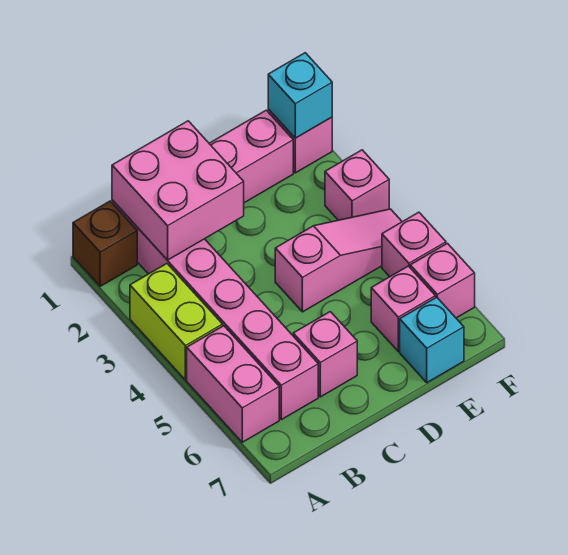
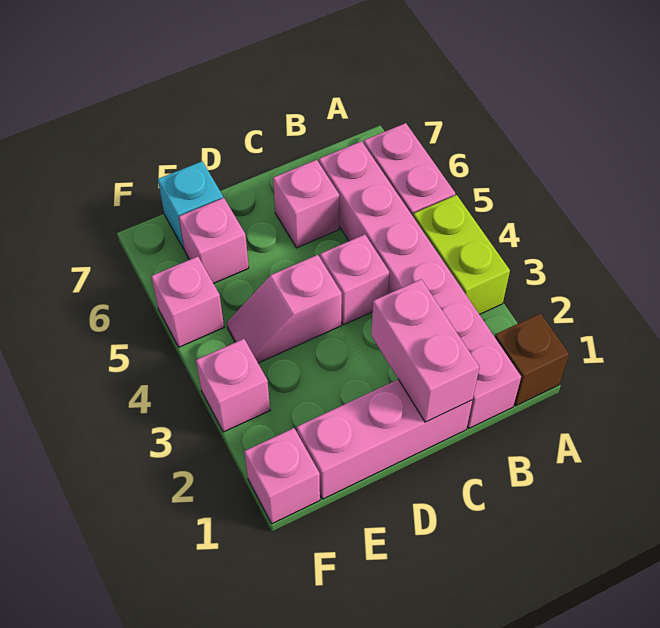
pink brick B1:C2 level 2 -> pink brick C1:C2 level 2
pink slope D4:F4 level 1 top D -> pink slope D4:E4 level 1 top D
cyan brick F1 level 2 -> none
pink brick F6 level 1 -> pink brick C4 level 1

